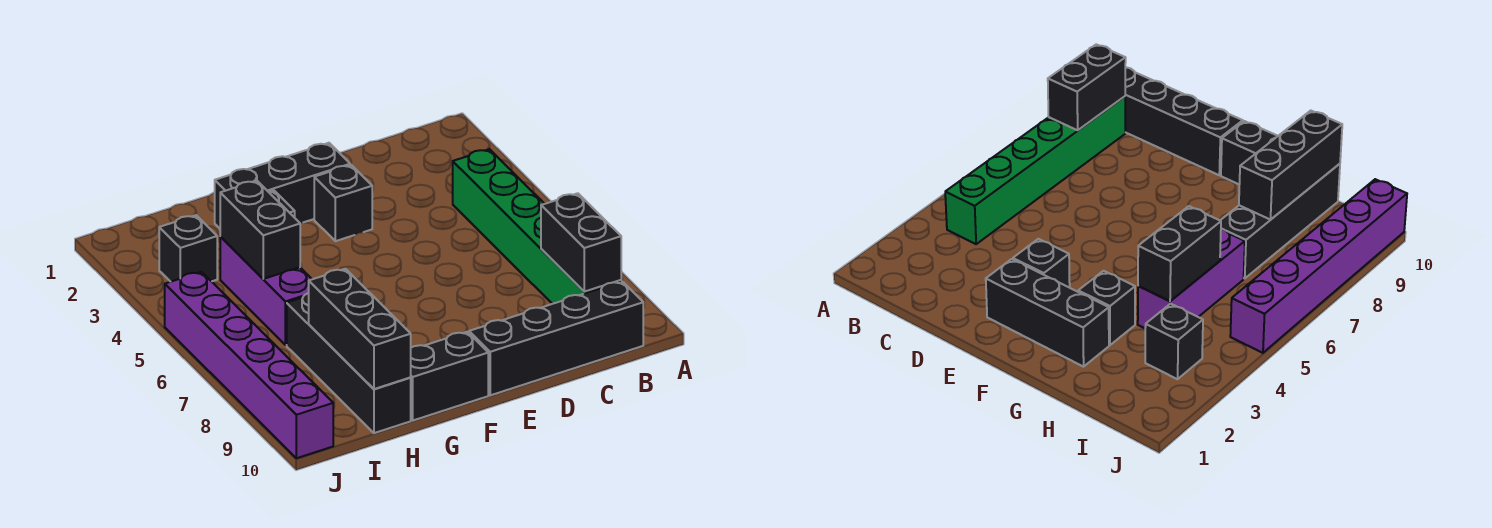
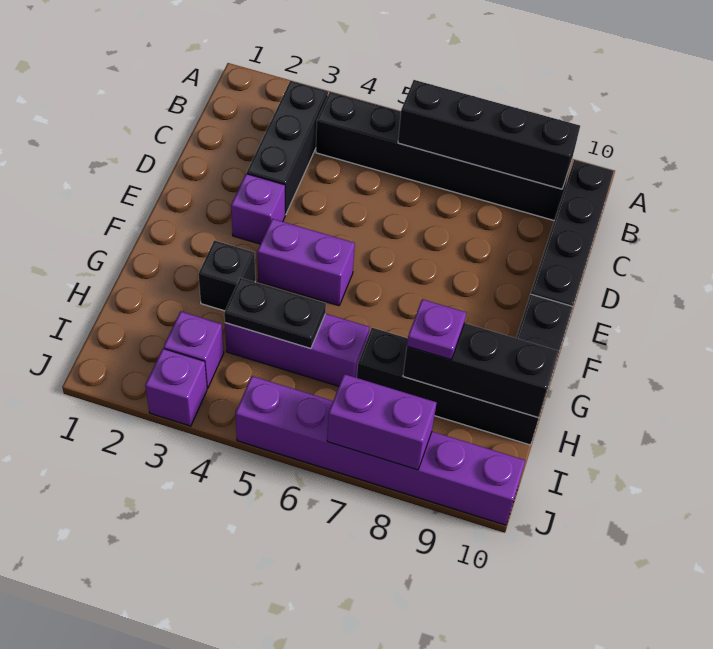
green brick B4:B9 level 1 -> black brick B4:B9 level 1
black brick B8:B9 level 2 -> black brick B6:B9 level 2
black brick E2:G2 level 1 -> black brick B3:D3 level 1
black brick E3 level 1 -> purple brick E3 level 1
none -> purple brick F4:F5 level 1
black brick H4:H5 level 2 -> black plate H4:H5 level 2
none -> purple plate H8 level 3
black brick I3 level 1 -> purple brick I3 level 1
none -> purple brick J3 level 1
none -> purple brick J7:J8 level 2

